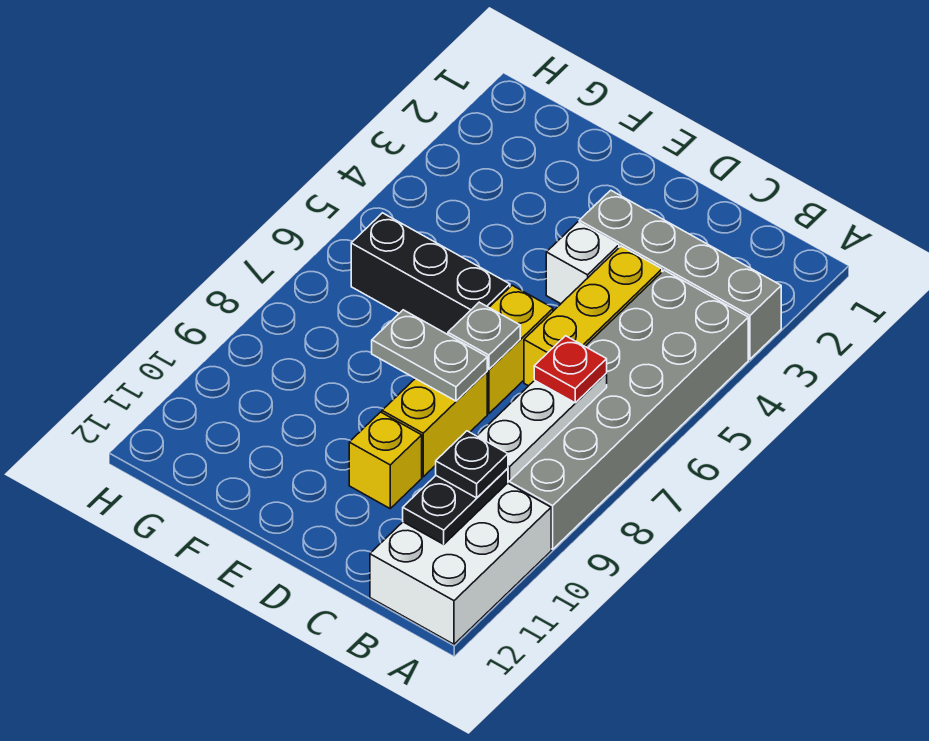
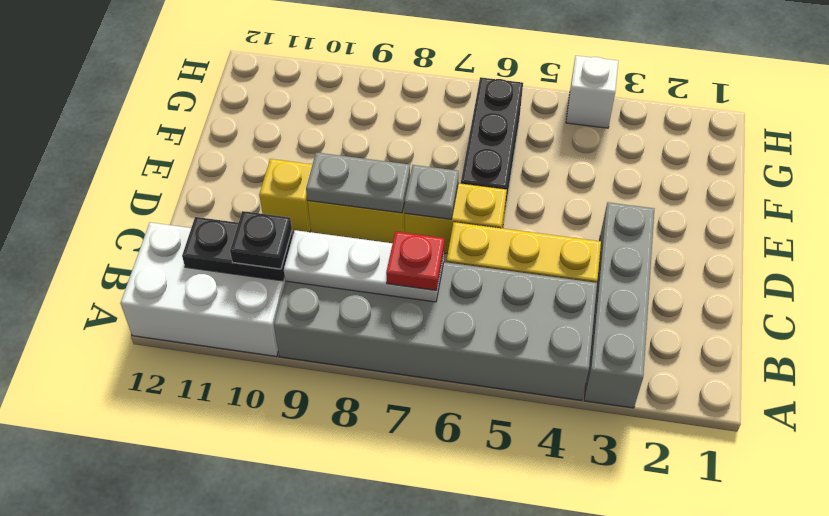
white brick D4 level 1 -> white brick H4 level 1
grey plate D8:E8 level 2 -> grey plate D8:D9 level 2

